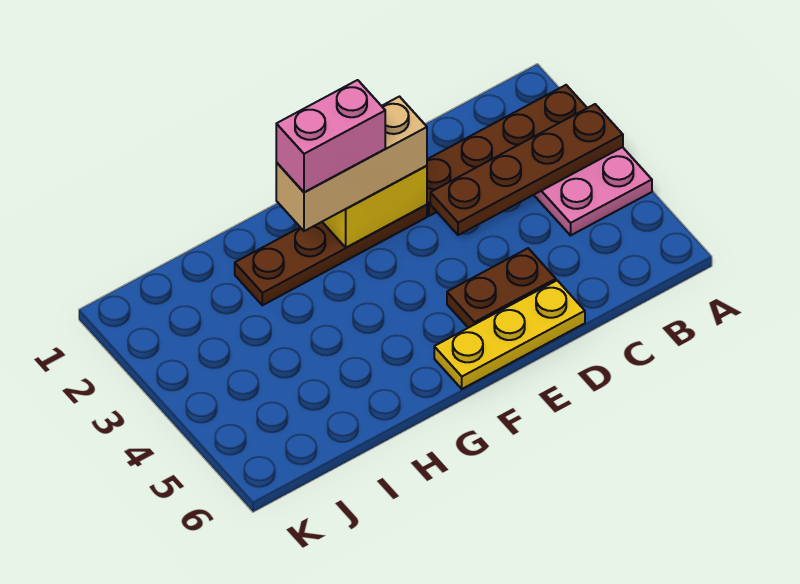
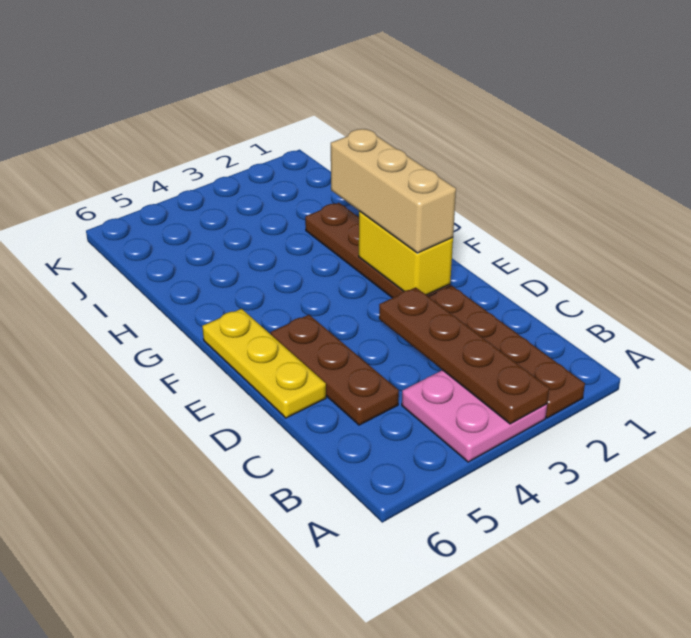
brown plate D5:E5 level 1 -> brown plate C5:E5 level 1
pink brick F2:G2 level 4 -> none

